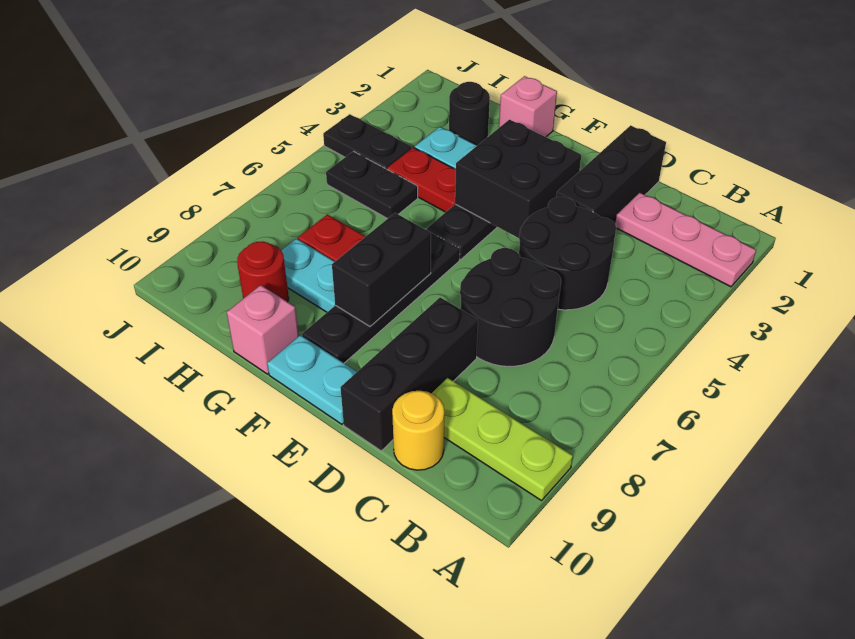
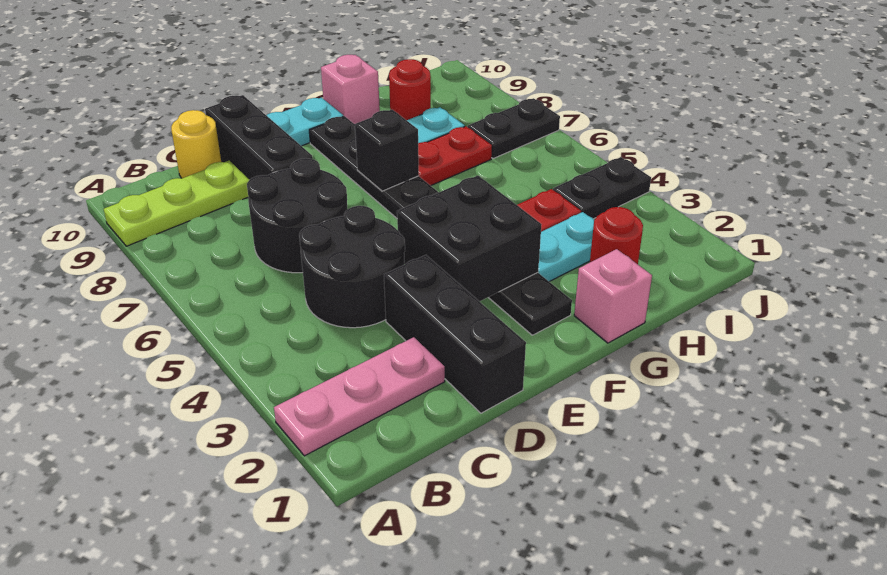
black brick F7:F8 level 2 -> black brick F7 level 2
black round brick H2 level 1 -> red round brick H2 level 1
black plate H5:I5 level 1 -> black plate I7:J7 level 1

